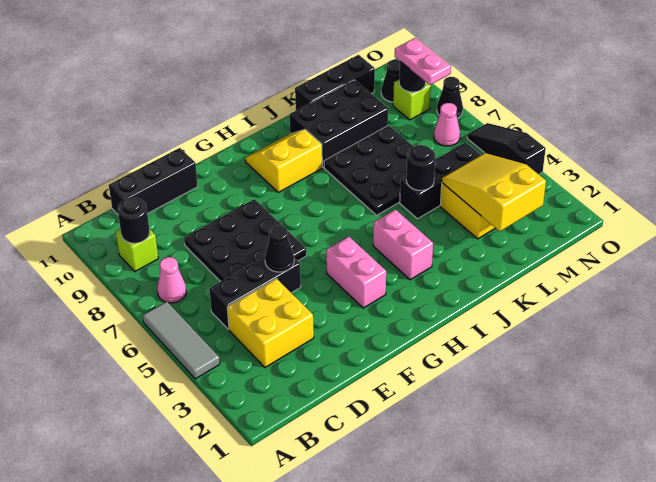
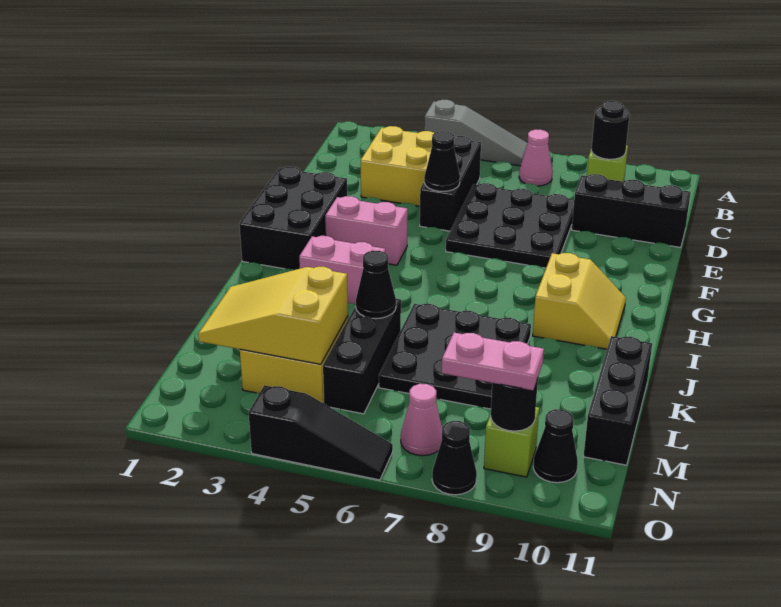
grey tile A4:A6 level 1 -> grey slope A4:A6 level 1 top 4
black brick C11:E11 level 1 -> black brick D9:D11 level 1
black brick J9:L10 level 1 -> black brick F1:H2 level 1
black round brick K5 level 2 -> black cone K5 level 2
yellow slope L2:M4 level 2 top 2 -> yellow slope L2:M4 level 2 top 4

